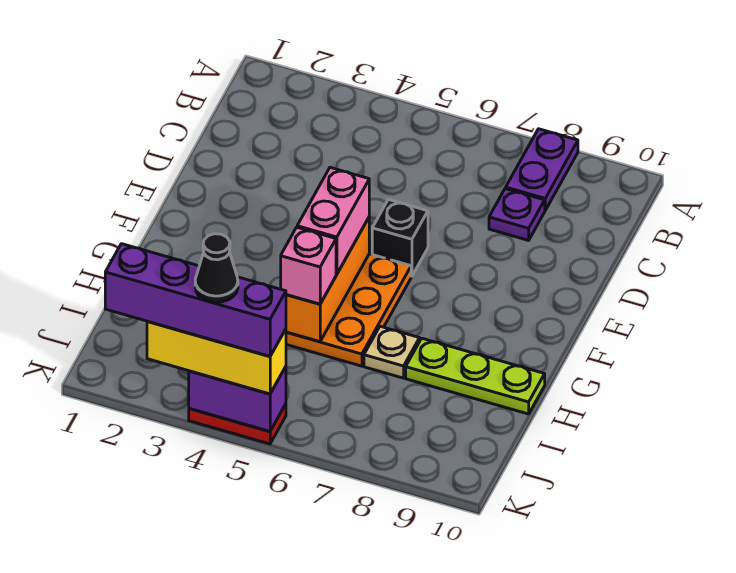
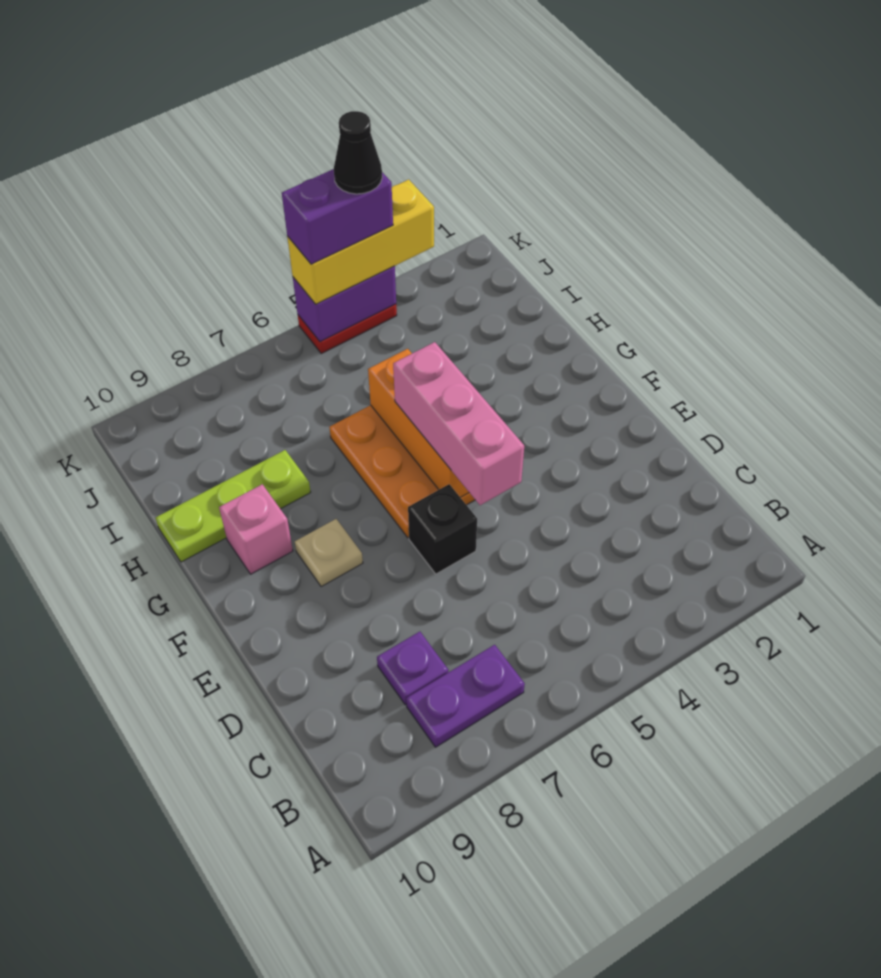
purple plate A8:B8 level 1 -> purple plate B7:B8 level 1
pink brick F5:G5 level 3 -> pink brick E5:G5 level 3
pink brick H5 level 3 -> pink brick G9 level 1
tan plate H7 level 1 -> tan plate F8 level 1
purple brick K2:K5 level 4 -> purple brick K4:K5 level 4

